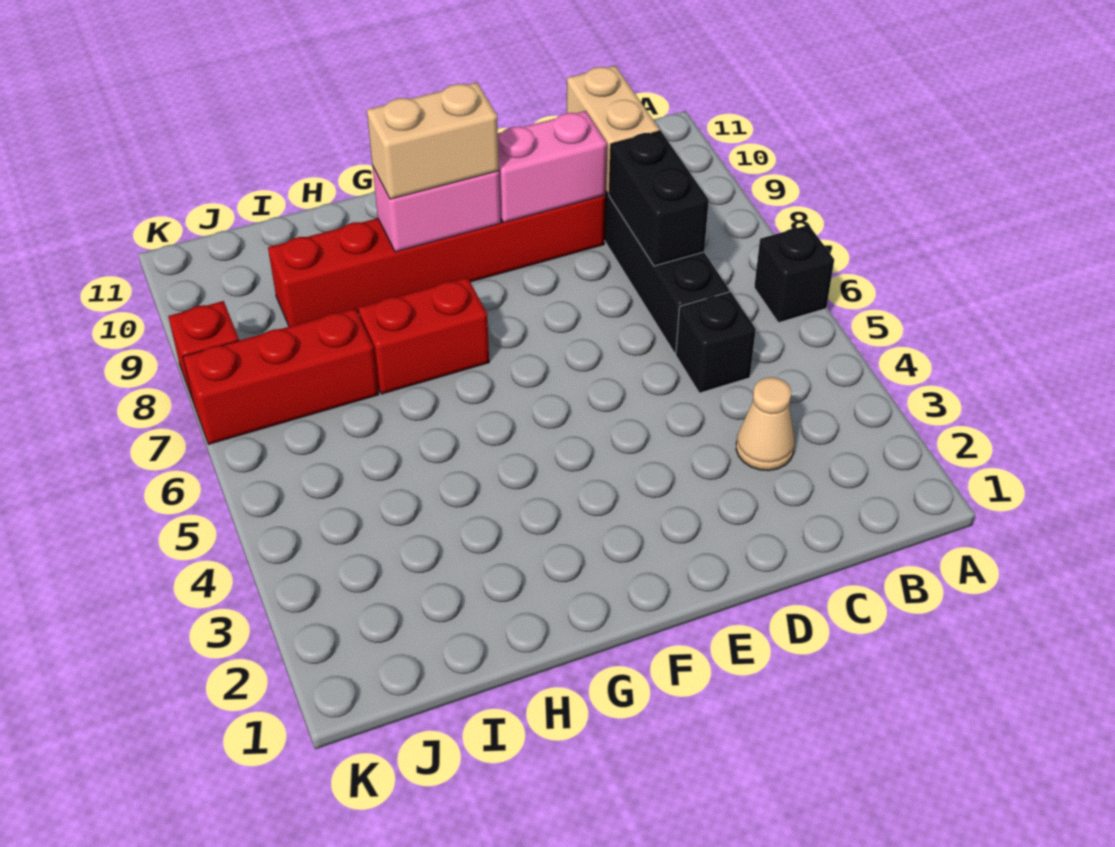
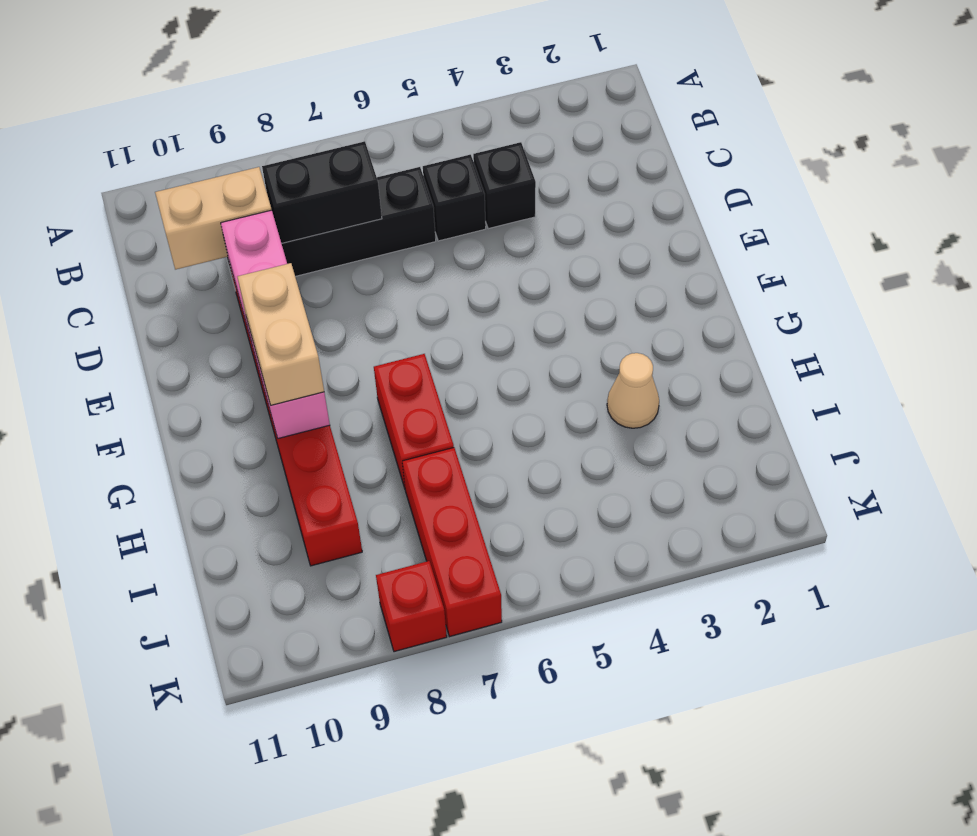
black brick A6 level 1 -> black brick C4 level 1
tan cone C3 level 1 -> tan cone H3 level 1

